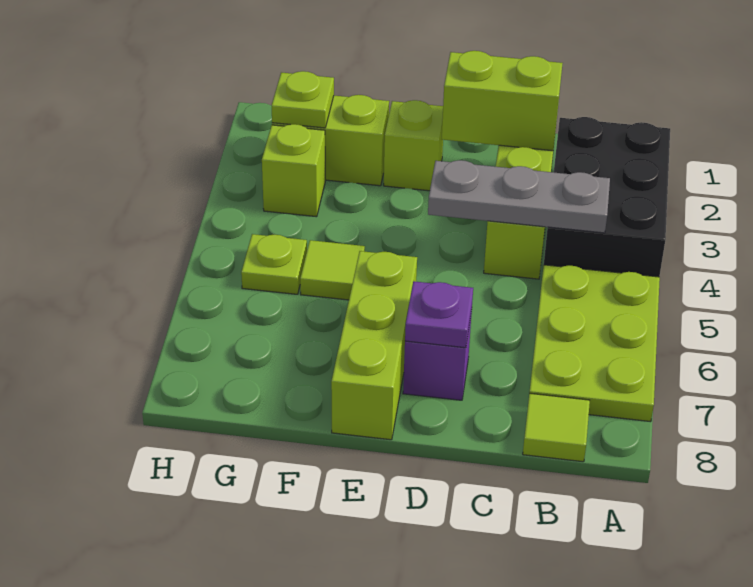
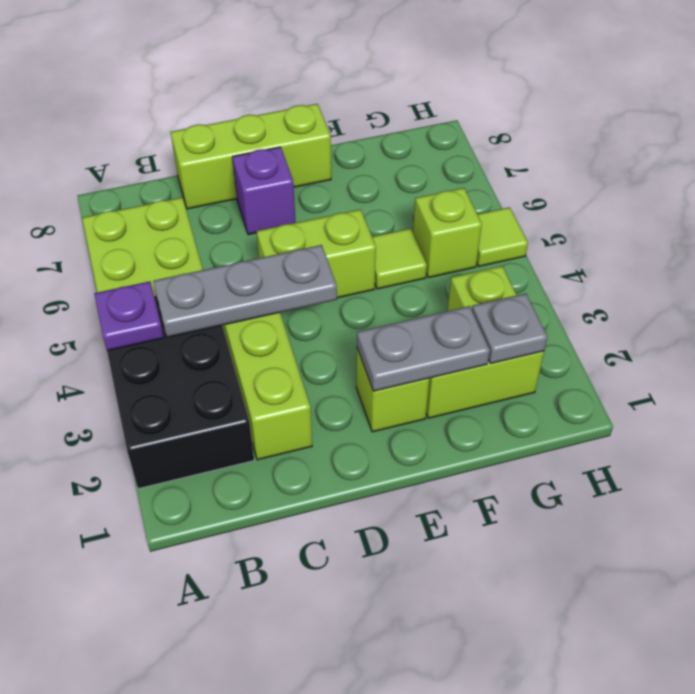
lime tile B8 level 1 -> lime tile H5 level 1
lime brick C2:D2 level 2 -> lime brick D5:E5 level 1
purple plate D7 level 2 -> purple plate A4 level 2
none -> grey plate E2:F2 level 2
lime brick E6:E8 level 1 -> lime brick C8:E8 level 1
lime plate G2 level 2 -> grey plate G2 level 2
lime plate G5 level 1 -> lime brick G5 level 1

